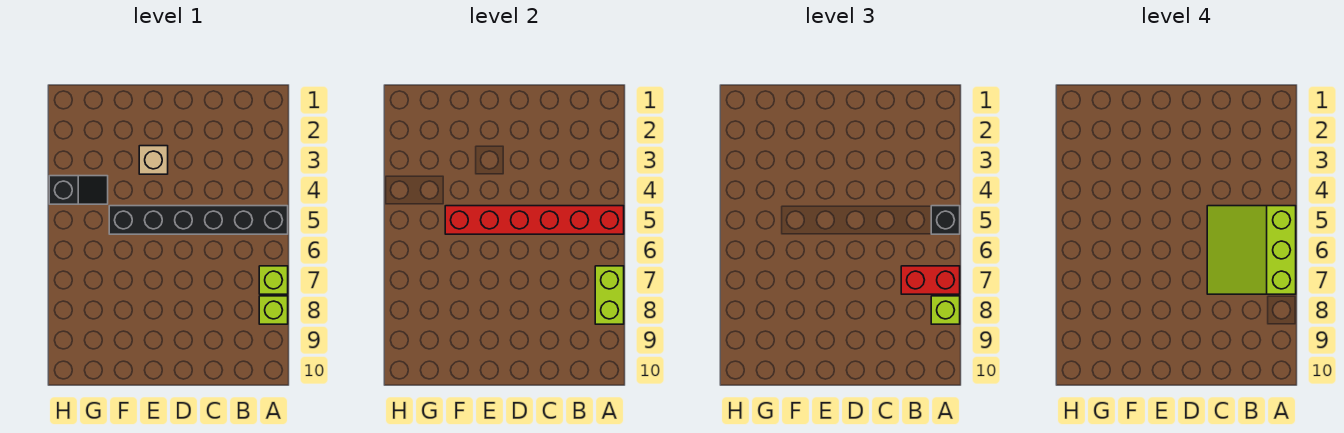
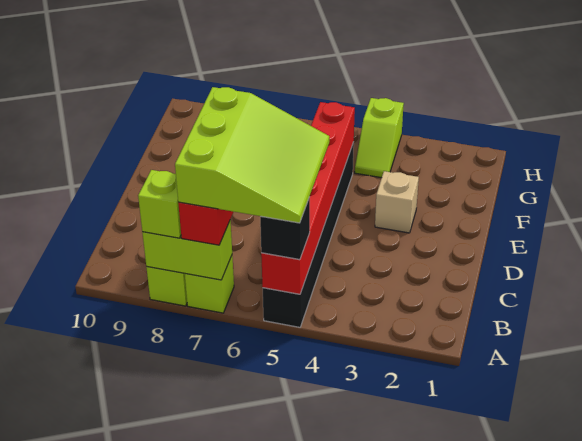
lime slope A5:C7 level 4 top A -> lime slope A5:C7 level 4 top 7
black slope G4:H4 level 1 top H -> lime slope G4:H4 level 1 top H

